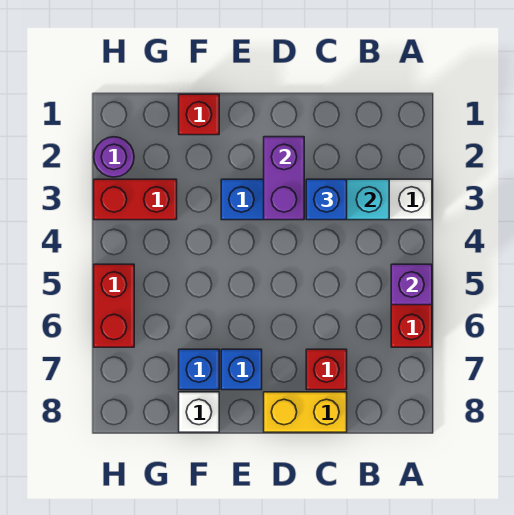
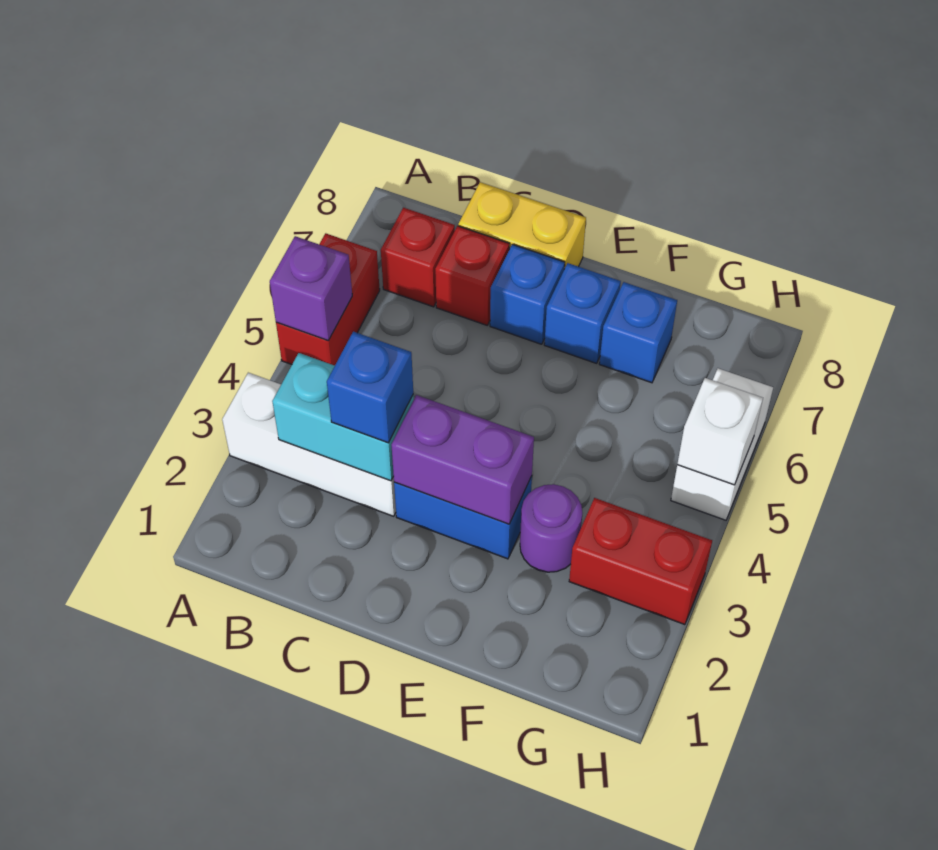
purple brick D2:D3 level 2 -> purple brick D3:E3 level 2
none -> blue brick D7 level 1
red brick F1 level 1 -> red brick B7 level 1
white brick F8 level 1 -> white brick H5 level 2
purple round brick H2 level 1 -> purple round brick F3 level 1
red brick H5:H6 level 1 -> white brick H5:H6 level 1

